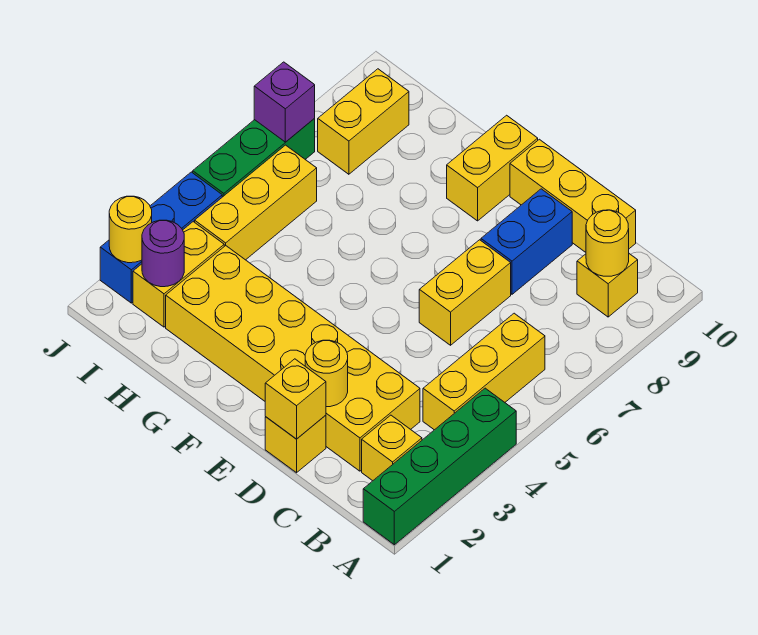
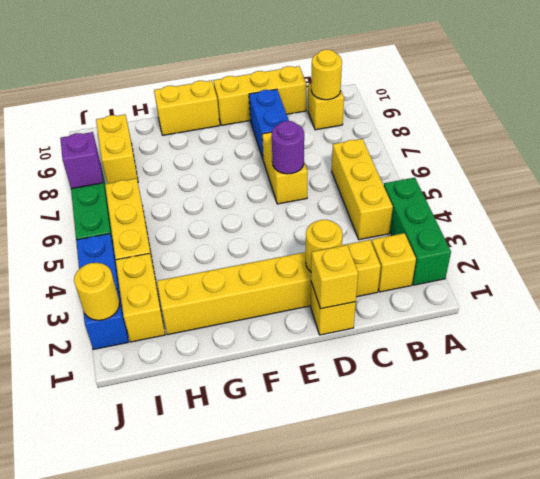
green brick A1:A4 level 1 -> green brick A2:A4 level 1
yellow brick C2:H3 level 1 -> yellow brick C2:H2 level 1
yellow brick F9:F10 level 1 -> yellow brick F10:G10 level 1
purple round brick I2 level 2 -> purple round brick D6 level 2

